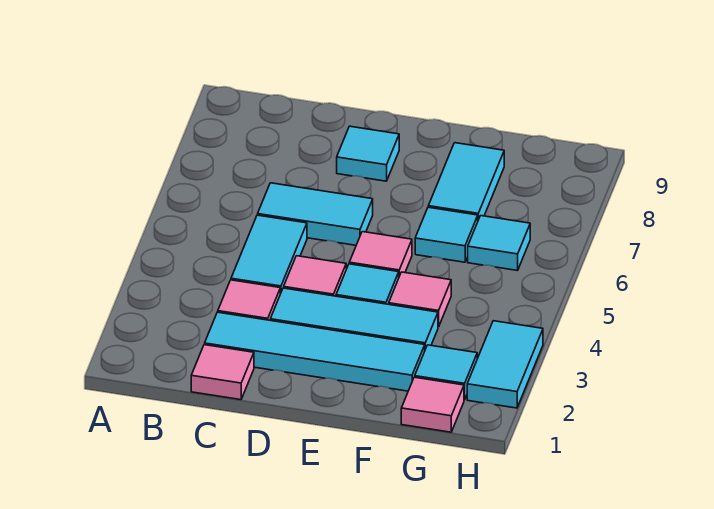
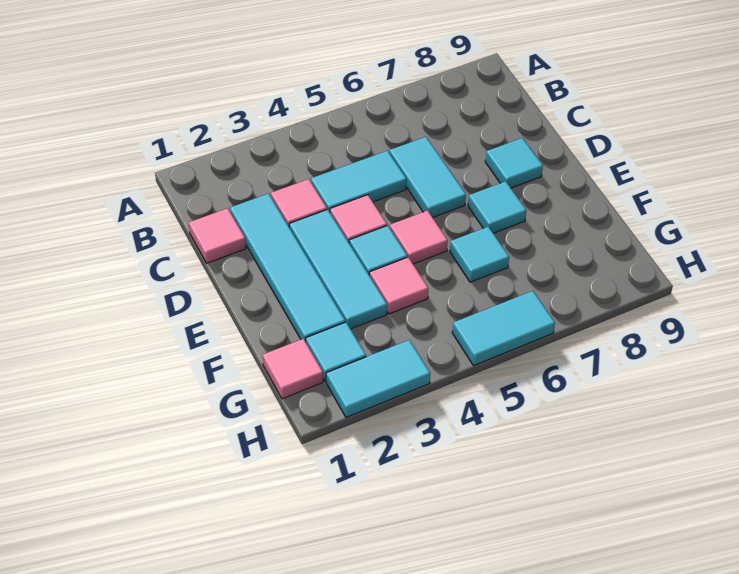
cyan tile F7:F8 level 1 -> cyan tile H5:H6 level 1
cyan tile G6 level 1 -> cyan tile E7 level 1

